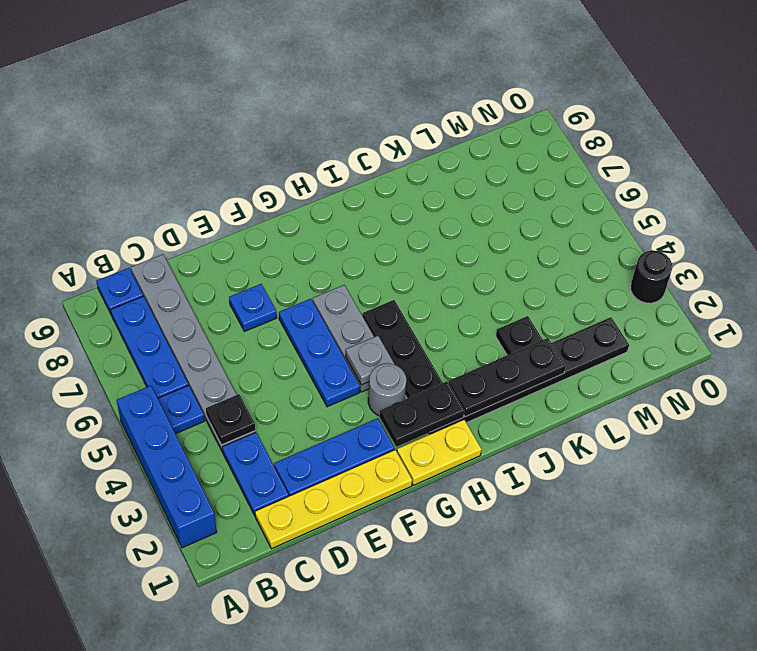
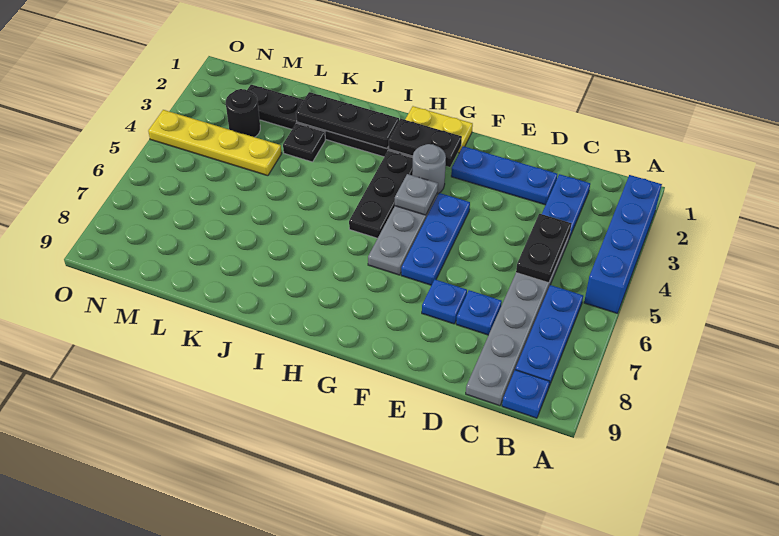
blue plate B5 level 1 -> blue plate D7 level 1
yellow plate C1:F1 level 1 -> yellow plate L4:O4 level 1
black plate C4 level 2 -> black plate C4:C5 level 2
black round brick O3 level 1 -> black round brick M3 level 1

